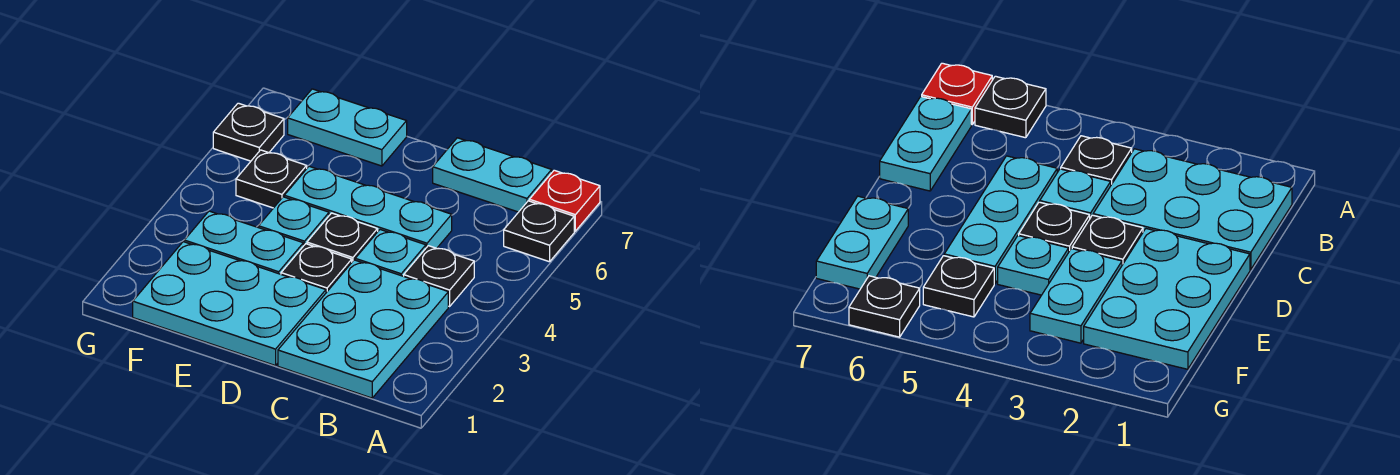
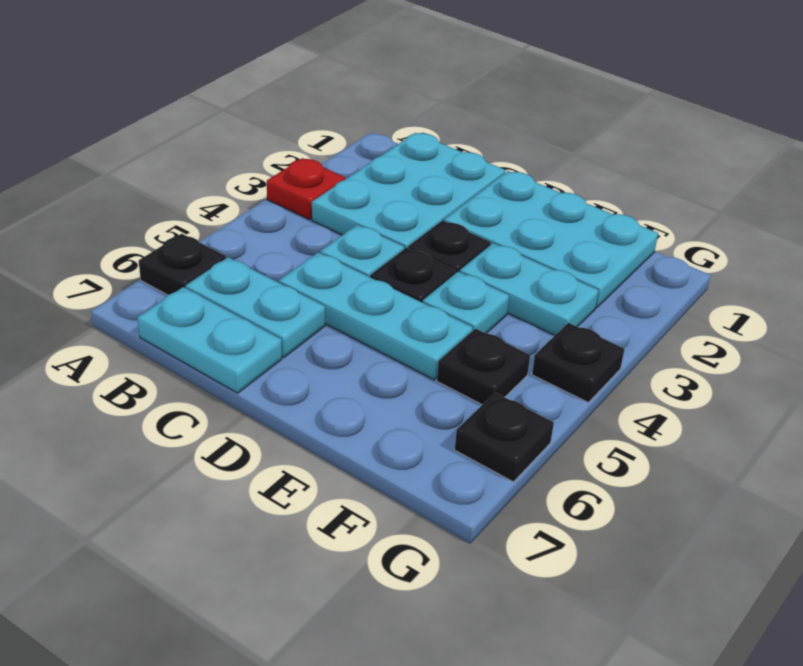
red plate A7 level 1 -> red plate A3 level 1
black plate B4 level 1 -> black plate G4 level 1
cyan plate E7:F7 level 1 -> cyan plate B6:C6 level 1

